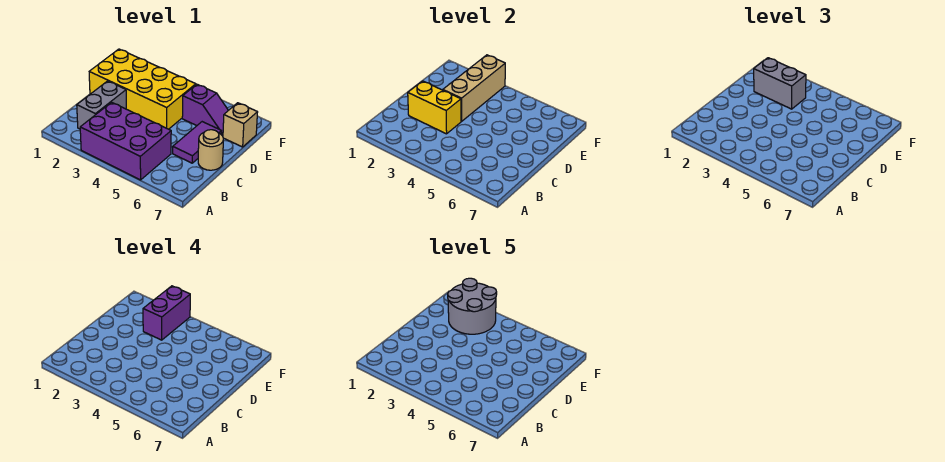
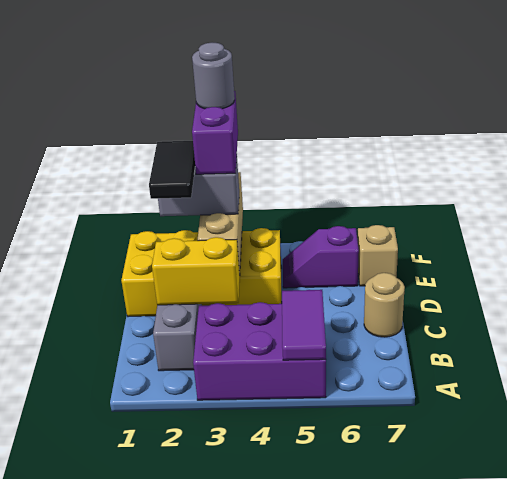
purple tile C6:D6 level 1 -> purple tile A5:B5 level 2
none -> black tile D2:E2 level 4
grey round brick E2:F3 level 5 -> grey round brick F3 level 5
purple slope E5:E6 level 1 top 5 -> purple slope E5:E6 level 1 top 6

